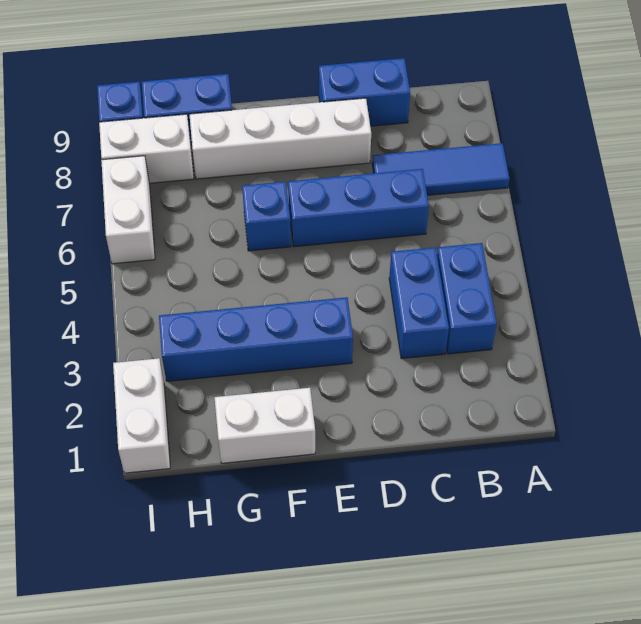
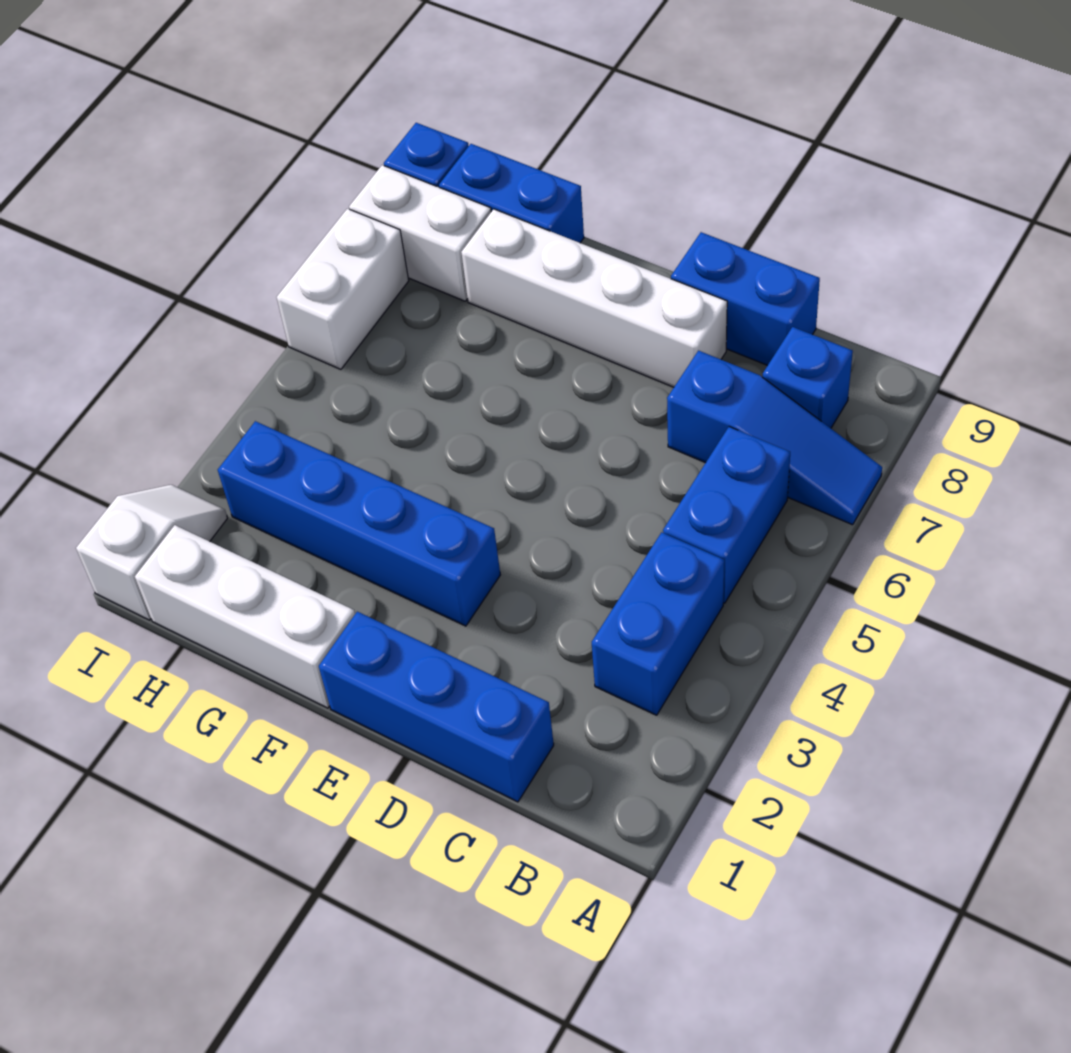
blue tile A7:C7 level 1 -> blue slope A7:C7 level 1 top C
blue brick C3:C4 level 1 -> blue brick B5:B6 level 1
blue brick C6:E6 level 1 -> blue brick C1:E1 level 1
white brick F1:G1 level 1 -> white brick F1:H1 level 1
blue brick F6 level 1 -> blue brick B8 level 1
white brick I1:I2 level 1 -> white slope I1:I2 level 1 top 1

